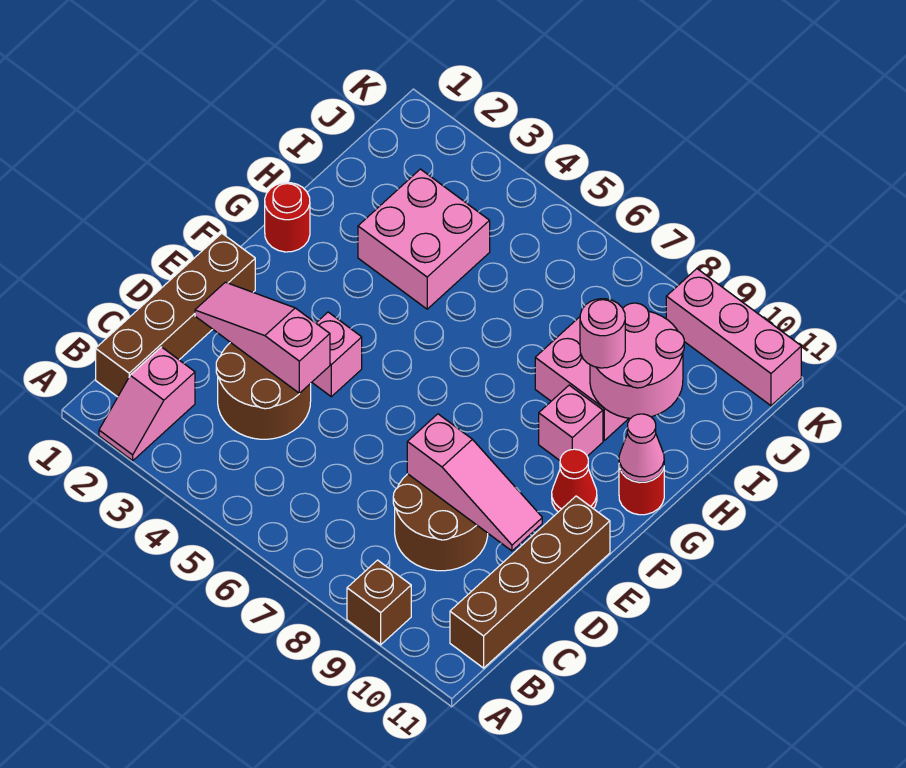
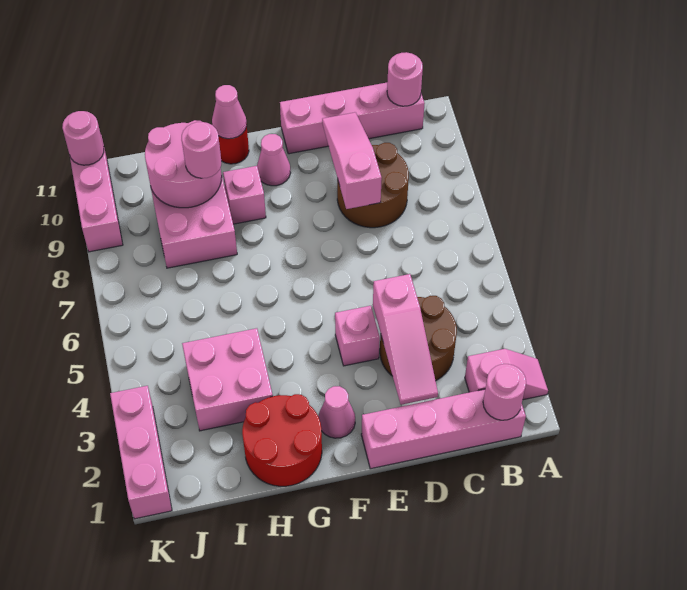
brown brick A9 level 1 -> none
brown brick B1:E1 level 1 -> pink brick B1:E1 level 1
none -> pink round brick B1 level 2
brown brick B11:E11 level 1 -> pink brick B11:E11 level 1
none -> pink round brick B11 level 2
none -> pink cone F2 level 1
red cone F10 level 1 -> pink cone F10 level 1
red round brick G1 level 1 -> red round brick G1:H2 level 1
none -> pink brick K1:K3 level 1
none -> pink round brick K11 level 2

